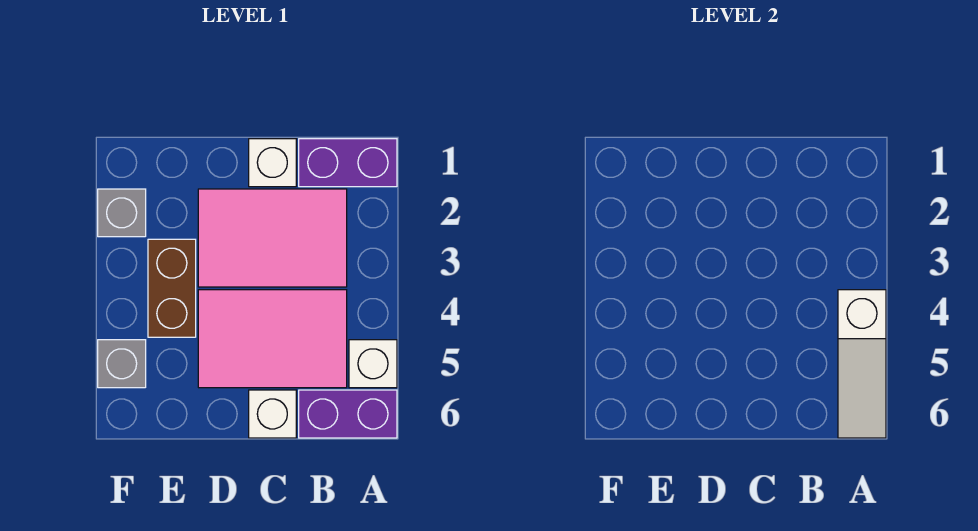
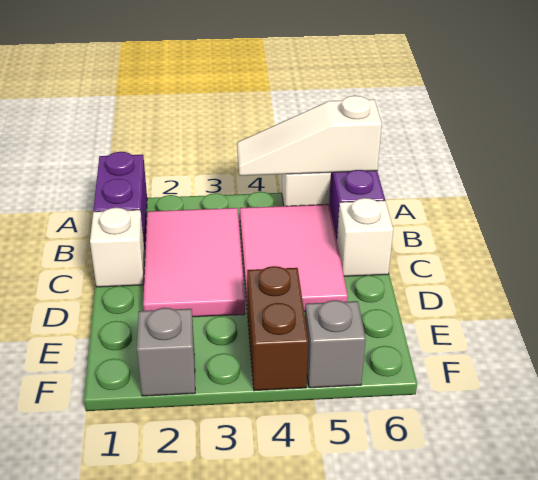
white slope A4:A6 level 2 top 4 -> white slope A4:A6 level 2 top 6
brown brick E3:E4 level 1 -> brown brick E4:F4 level 1

